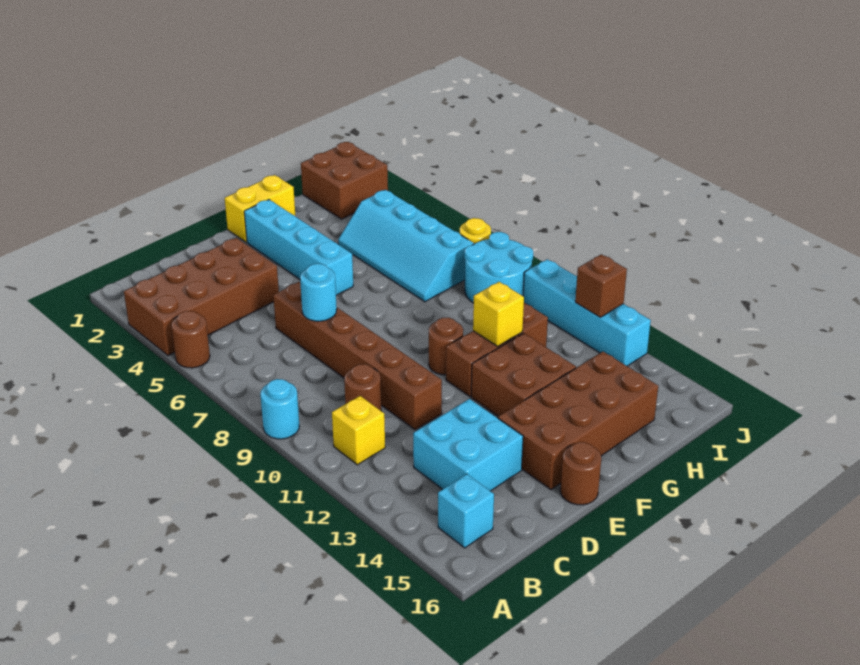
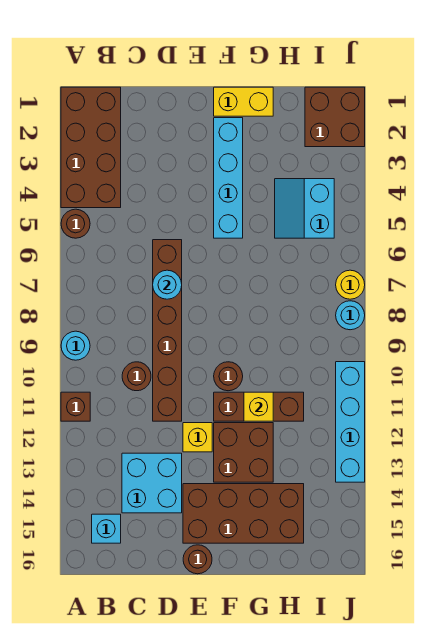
brown brick A3:D4 level 1 -> brown brick A1:B4 level 1
yellow brick B11 level 1 -> yellow brick E12 level 1
cyan slope H4:I7 level 1 top I -> cyan slope H4:I5 level 1 top I
cyan round brick I8:J9 level 1 -> cyan round brick J8 level 1
brown brick J12 level 2 -> brown brick A11 level 1

